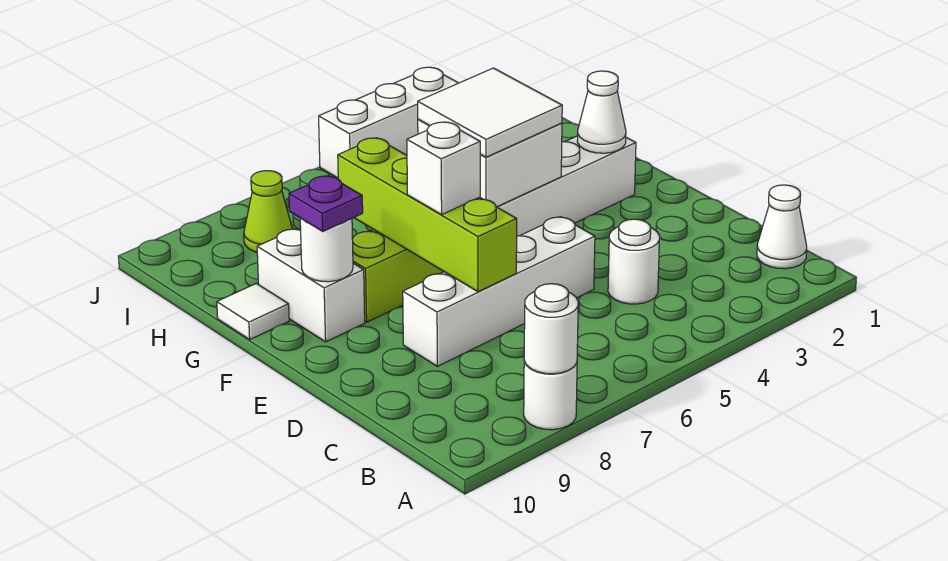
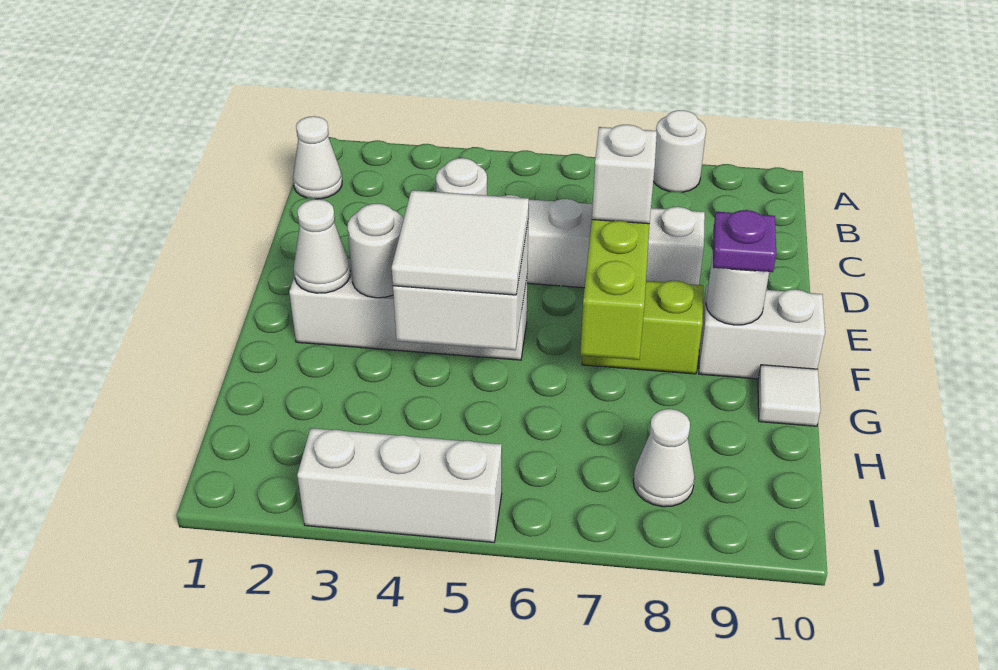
white round brick A8 level 2 -> white round brick F3 level 2
white brick F9:G9 level 1 -> white brick F9:F10 level 1
lime cone I8 level 1 -> white cone I8 level 1

